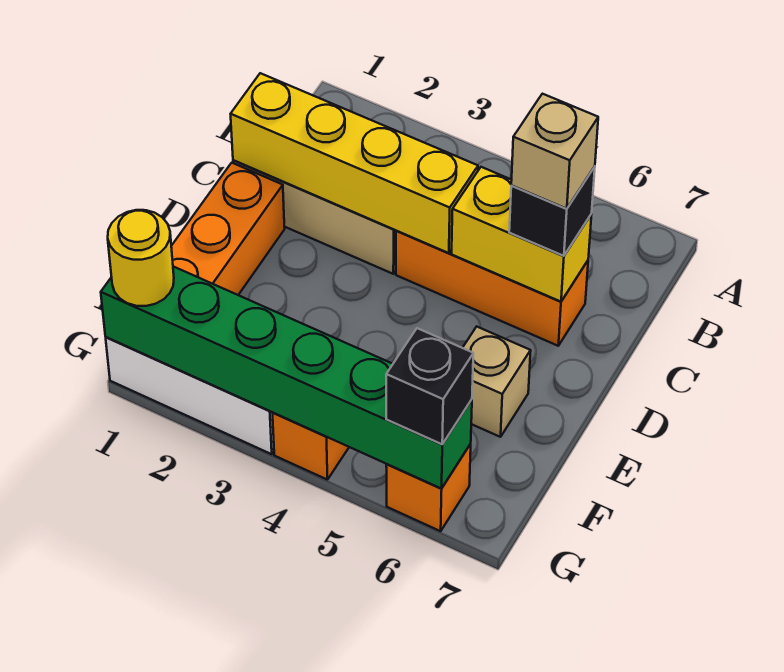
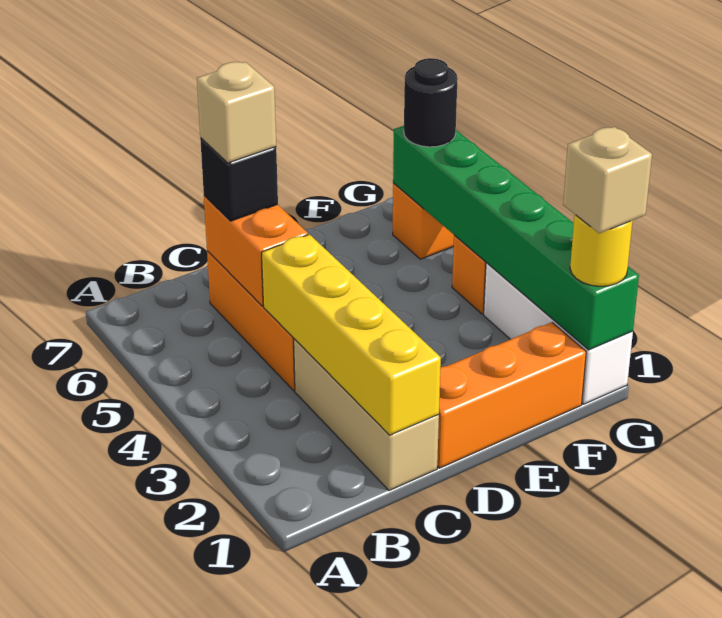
yellow brick C5:C6 level 2 -> orange brick C5:C6 level 2
tan brick E6 level 1 -> tan brick G1 level 4
black brick G6 level 3 -> black round brick G6 level 3

